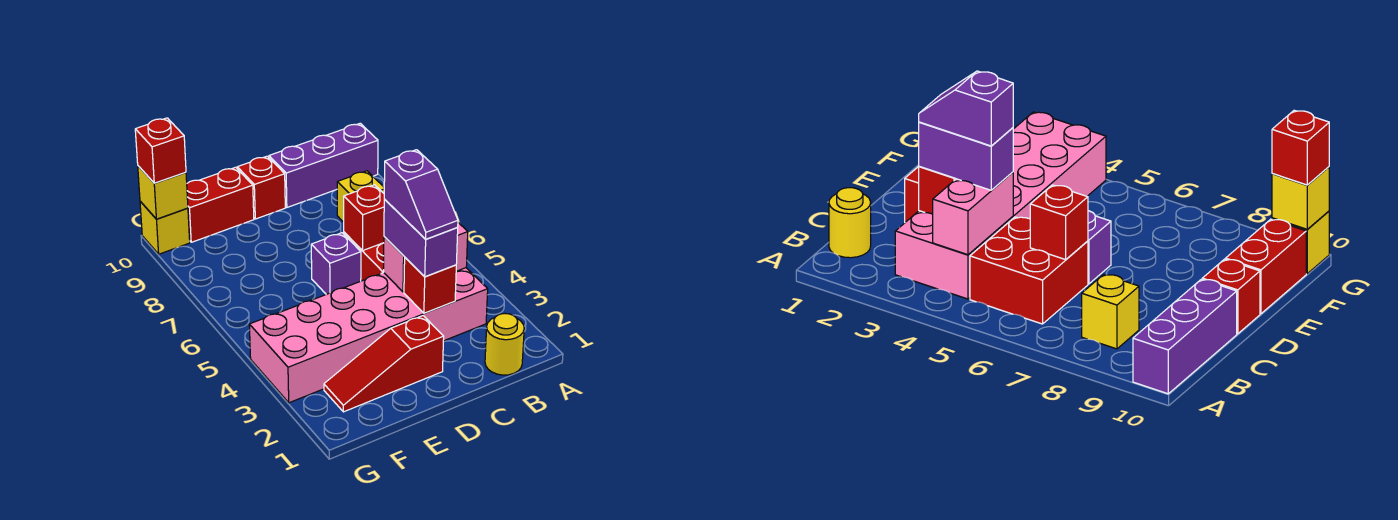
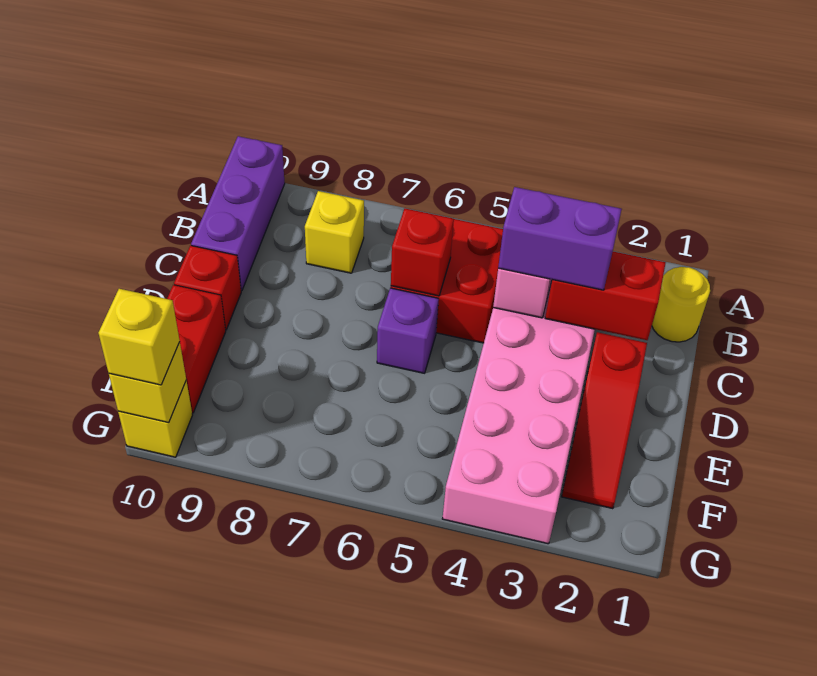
red brick C3 level 2 -> red brick C2:C3 level 2
purple slope C3:C4 level 4 top 4 -> none
red brick G10 level 3 -> yellow brick G10 level 3

